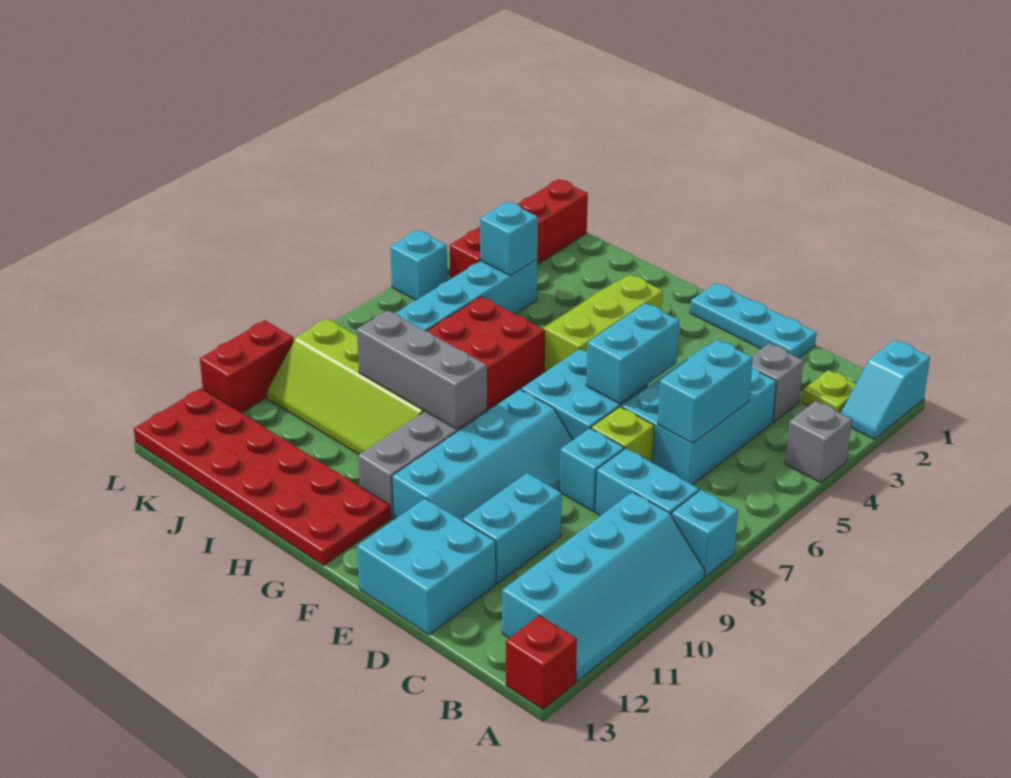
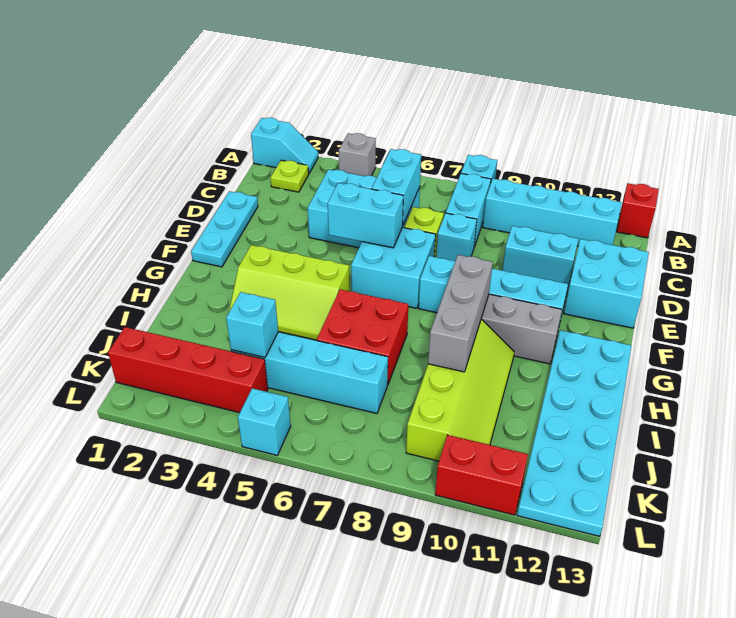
grey brick C3 level 1 -> none
cyan brick C5:C6 level 2 -> cyan brick C6:D6 level 2
red plate G12:L13 level 1 -> cyan plate G12:L13 level 1

